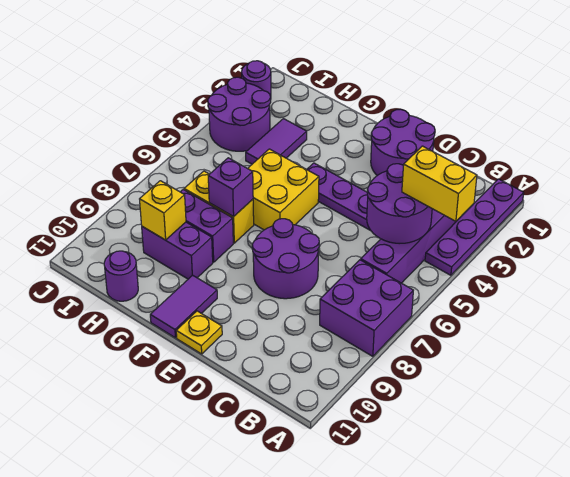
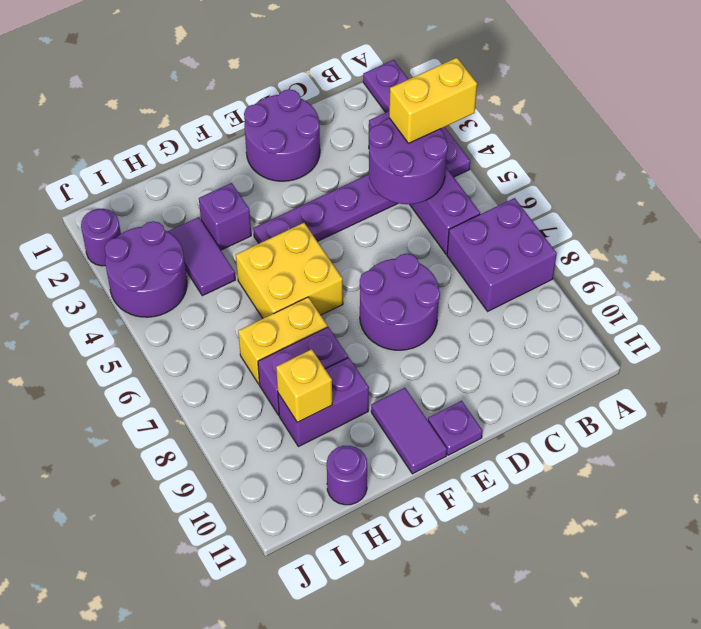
yellow plate E11 level 1 -> purple plate E11 level 1
purple brick G7 level 2 -> purple brick G3 level 1

